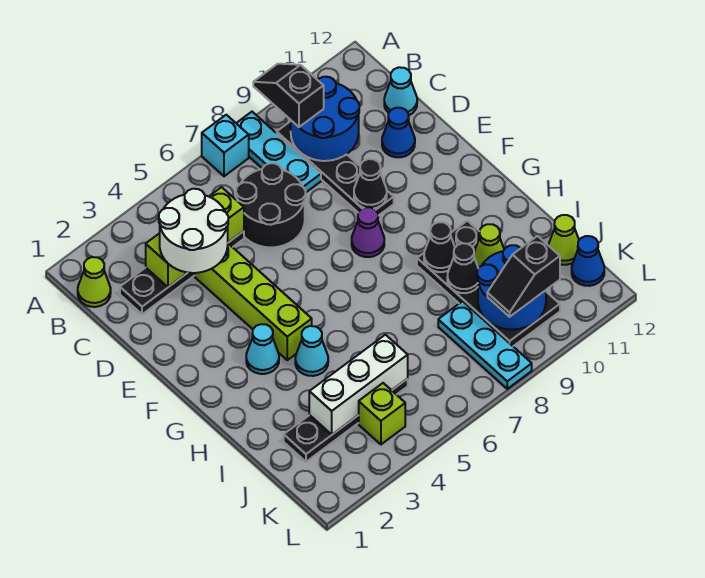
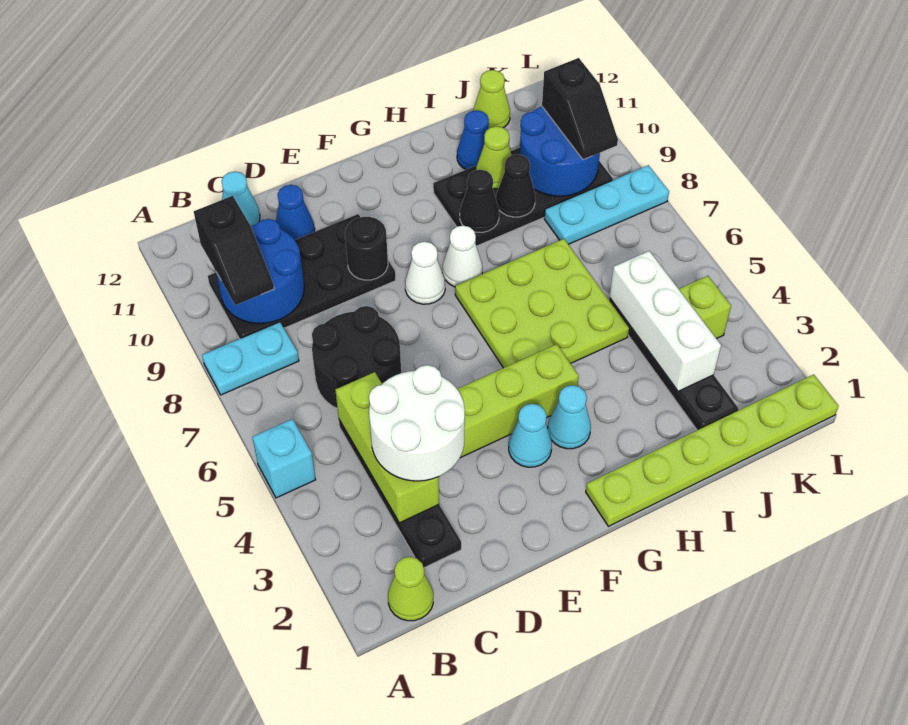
cyan brick A7 level 1 -> cyan brick A5 level 1
cyan plate A8:C8 level 1 -> cyan plate A8:B8 level 1
black slope A9:B9 level 3 top B -> black slope B9:B10 level 3 top 10
black plate B9:E9 level 1 -> black plate B9:E10 level 1
black cone E9 level 2 -> black round brick E9 level 2
purple cone F8 level 1 -> white cone F8 level 1
none -> lime plate G1:L1 level 1
none -> lime plate G5:I7 level 1
none -> white cone G8 level 1
cyan cone H4 level 1 -> cyan cone F3 level 1
blue cone K12 level 1 -> blue cone I11 level 1

